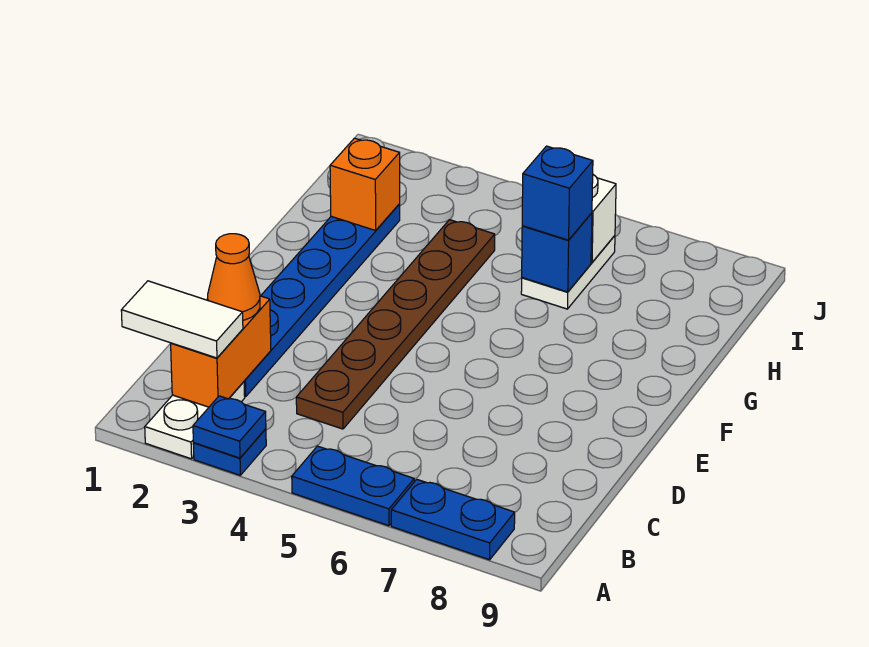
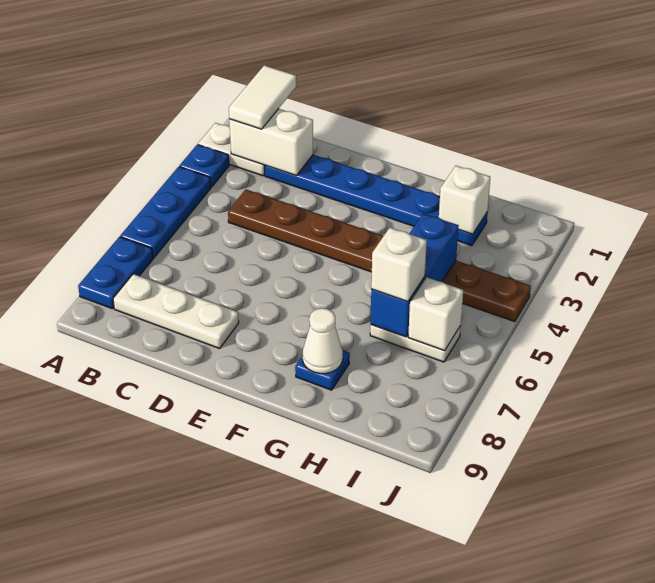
blue plate A3 level 2 -> blue plate G8 level 1
blue plate A5:A6 level 1 -> blue plate A4:A6 level 1
orange brick B2:C2 level 2 -> white brick B2:C2 level 2
none -> white plate B8:D8 level 1
orange cone C2 level 3 -> none
brown plate C4:H4 level 1 -> brown plate C4:J4 level 1
none -> white cone G8 level 2
orange brick H2 level 2 -> white brick H2 level 2
blue brick H6 level 2 -> blue brick H4:H6 level 2
blue brick H6 level 3 -> white brick H6 level 3

